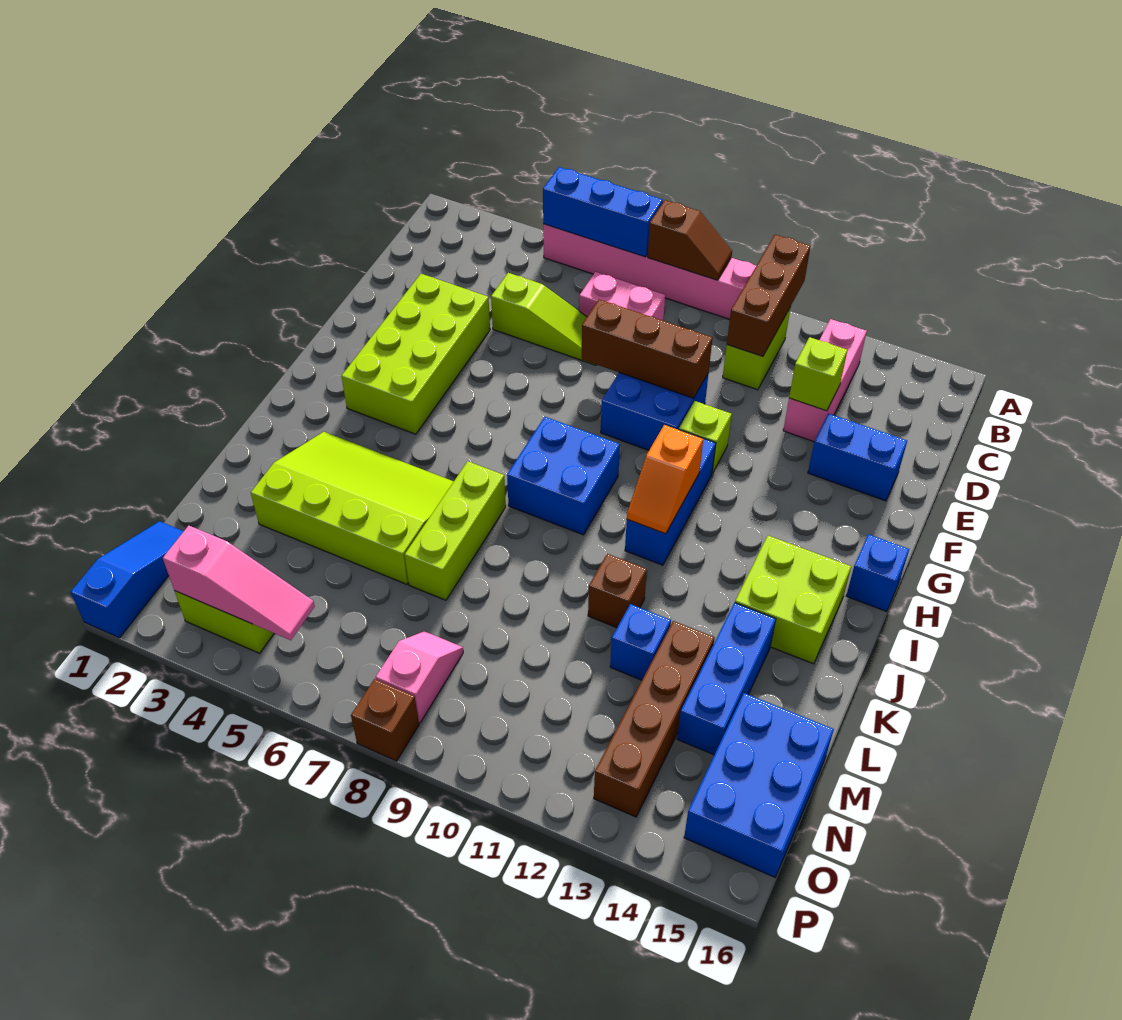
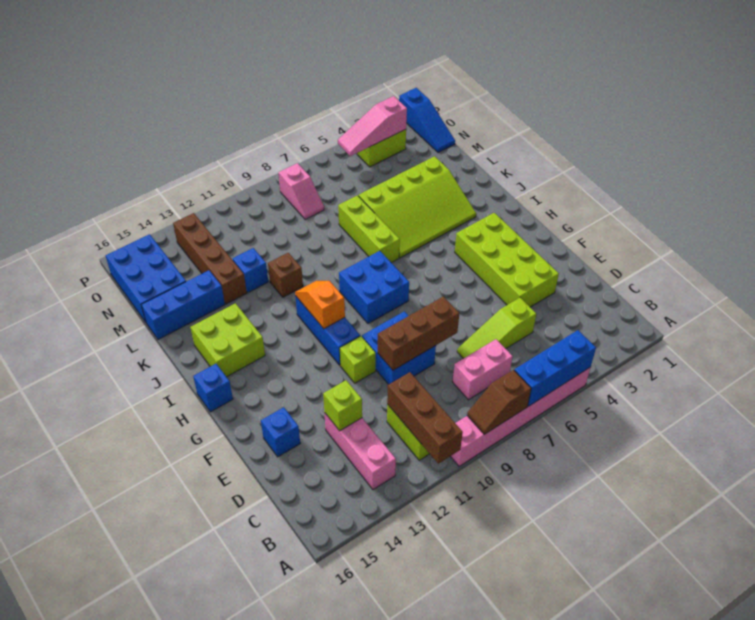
blue brick E14:E15 level 1 -> blue brick E15 level 1
blue brick K14:M14 level 1 -> blue brick L14:L16 level 1
brown brick P8 level 1 -> none

